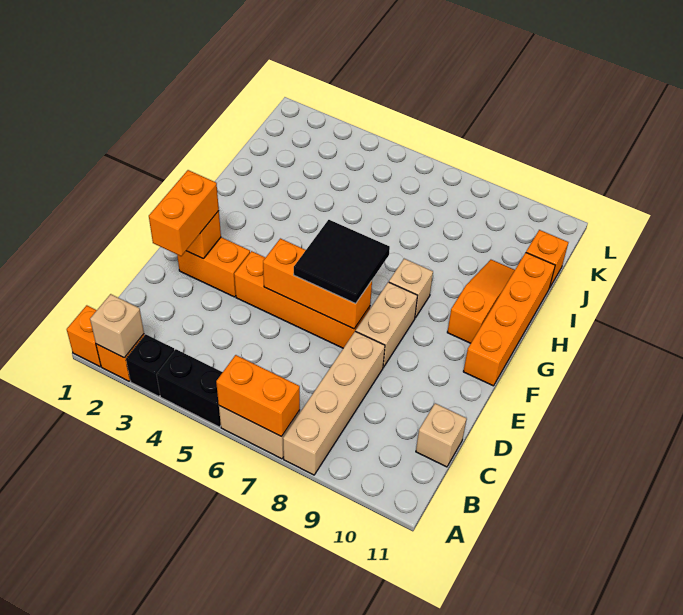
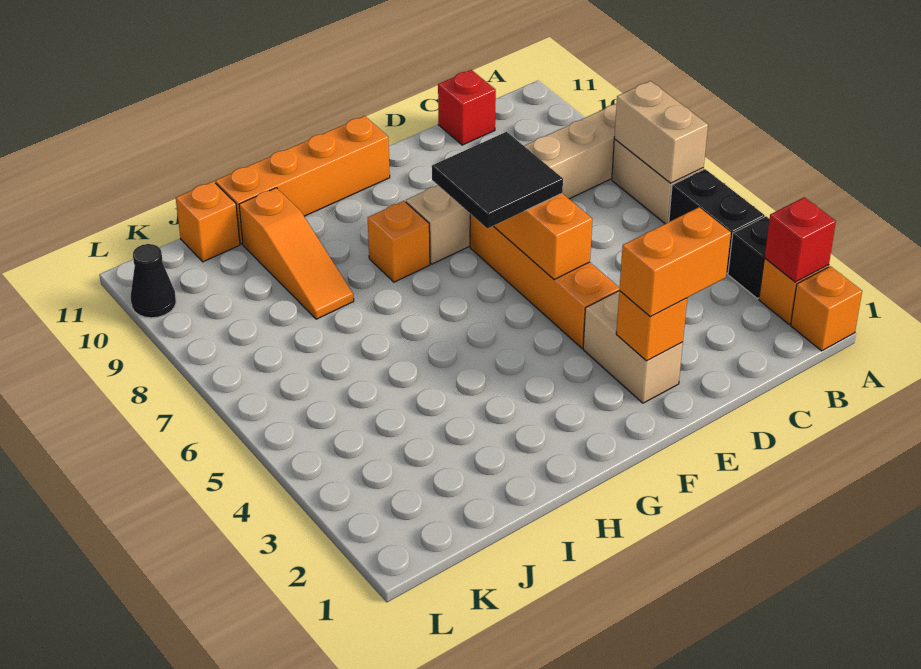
tan brick A2 level 2 -> red brick A2 level 2
orange brick A6:A7 level 2 -> tan brick A6:A7 level 2
tan brick C11 level 1 -> red brick C11 level 1
orange brick E2:E3 level 1 -> tan brick E2:E3 level 1
tan brick G8 level 1 -> orange brick G8 level 1
orange slope G10:I10 level 1 top G -> orange slope I8:I10 level 1 top 10
none -> black cone L10 level 1

